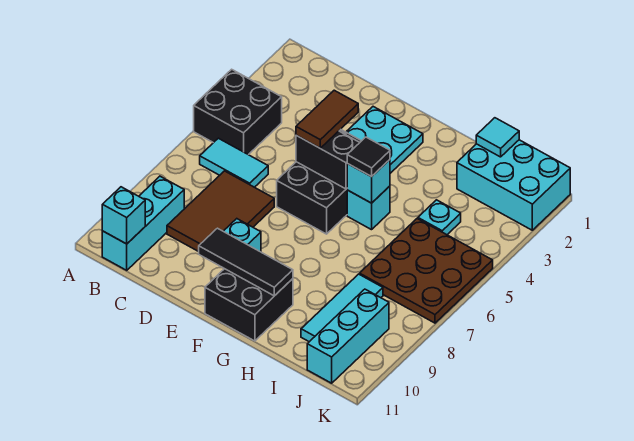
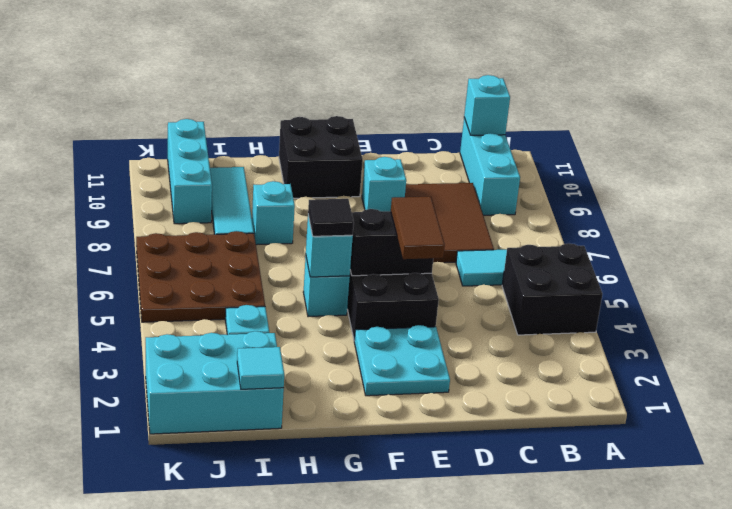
black tile E10:G10 level 2 -> none
none -> cyan brick H8 level 1

